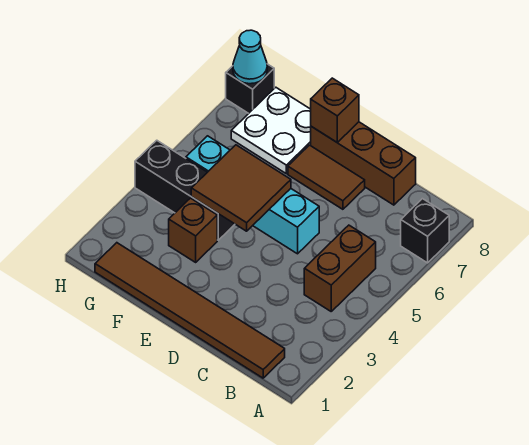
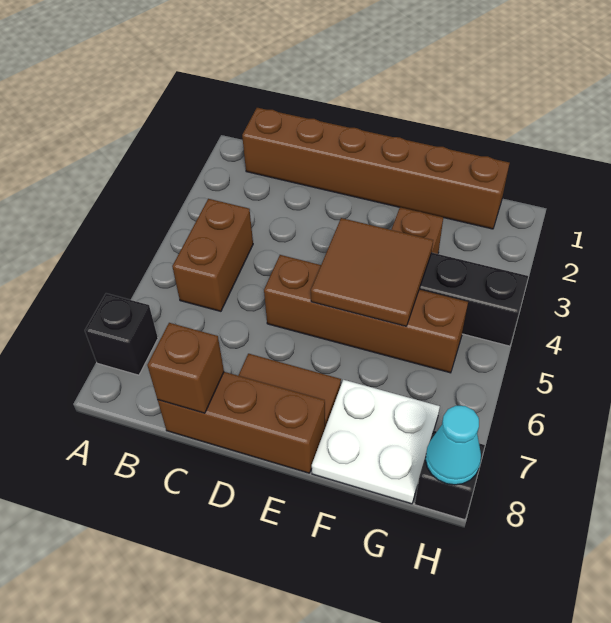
brown tile B1:G1 level 1 -> brown brick B1:G1 level 1
cyan brick D5:G5 level 1 -> brown brick D5:G5 level 1
brown brick E8 level 2 -> brown brick C8 level 2

